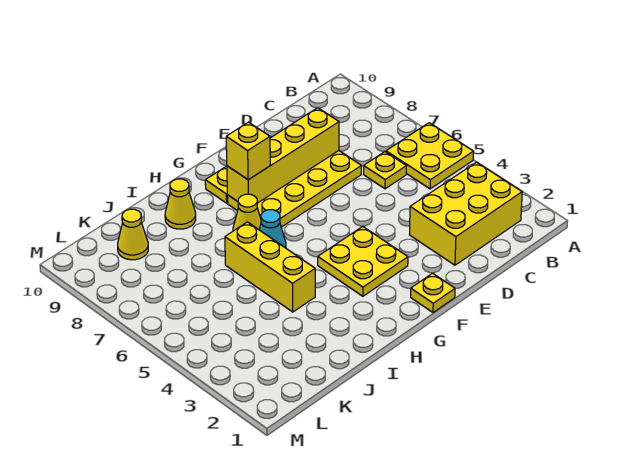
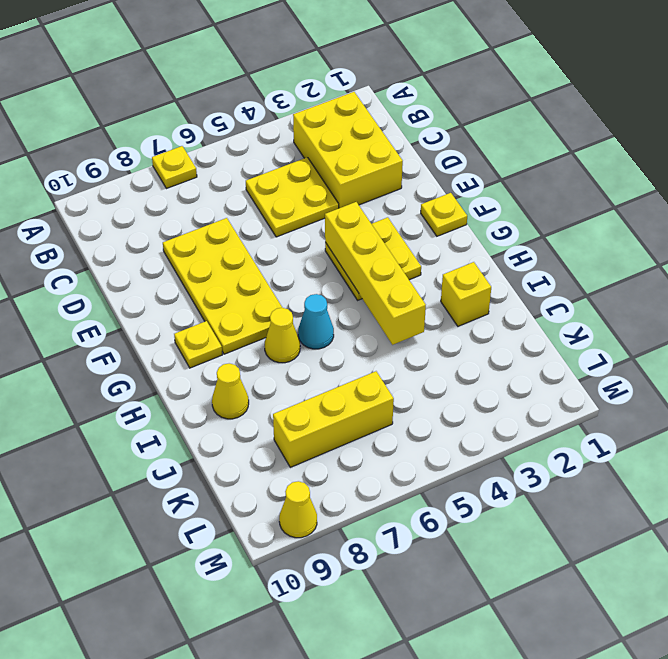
yellow plate A5:B6 level 1 -> yellow plate C4:D5 level 1
yellow plate C6 level 1 -> yellow plate A7 level 1
yellow brick D8:G8 level 2 -> yellow brick F4:I4 level 2
yellow brick G8 level 3 -> yellow brick I2 level 1
yellow brick I4:I6 level 1 -> yellow brick K6:K8 level 1
yellow cone K9 level 1 -> yellow cone M9 level 1

